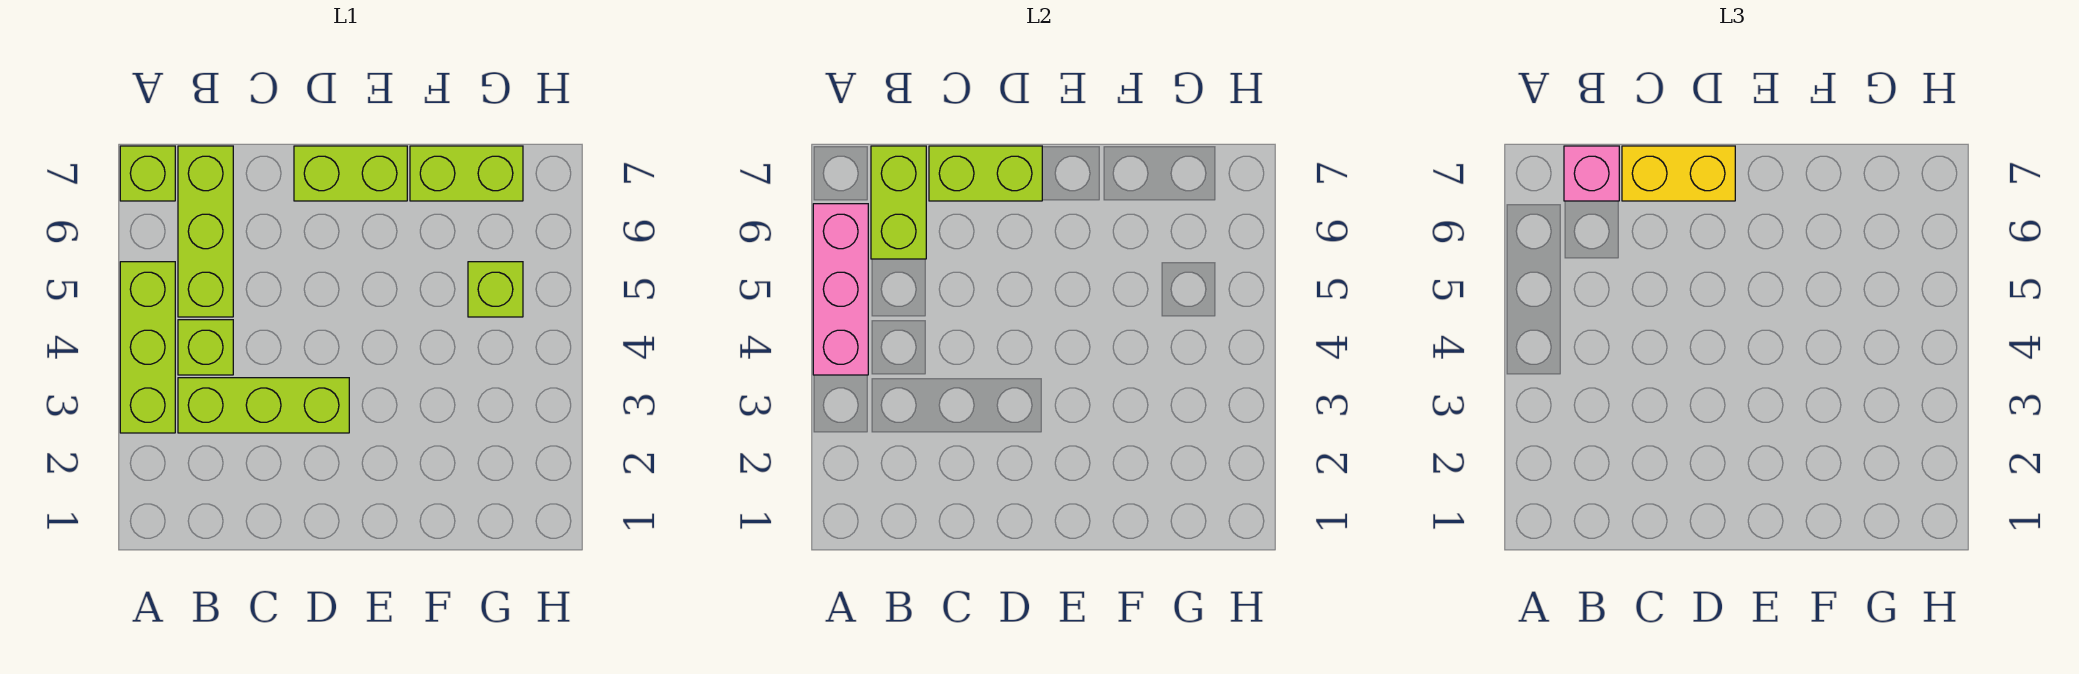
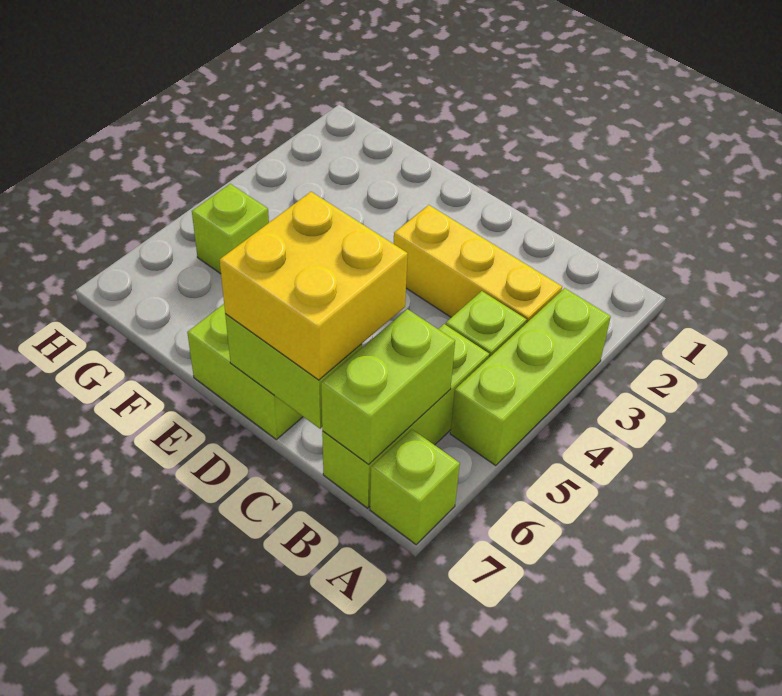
pink brick A4:A6 level 2 -> none
lime brick B3:D3 level 1 -> yellow brick B3:D3 level 1
pink brick B7 level 3 -> none
yellow brick C7:D7 level 3 -> yellow brick C6:D7 level 3
lime brick F7:G7 level 1 -> none

